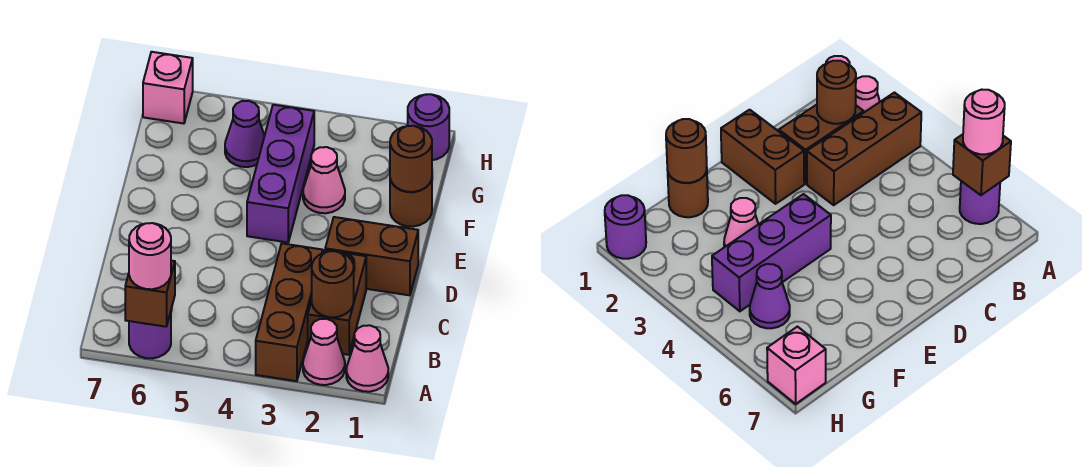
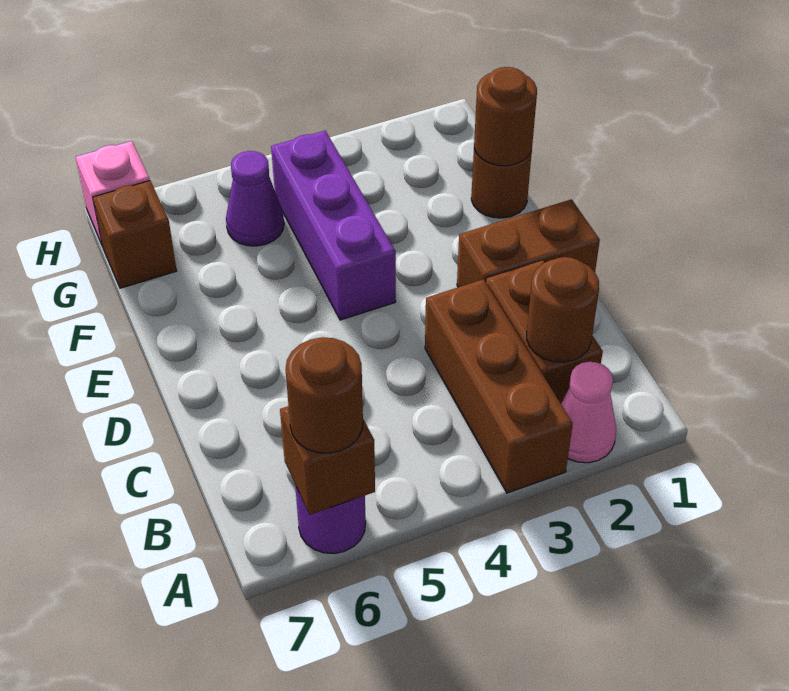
pink cone A1 level 1 -> none
pink round brick A6 level 3 -> brown round brick A6 level 3
pink cone F3 level 1 -> none
none -> brown brick G7 level 1
purple round brick H1 level 1 -> none

